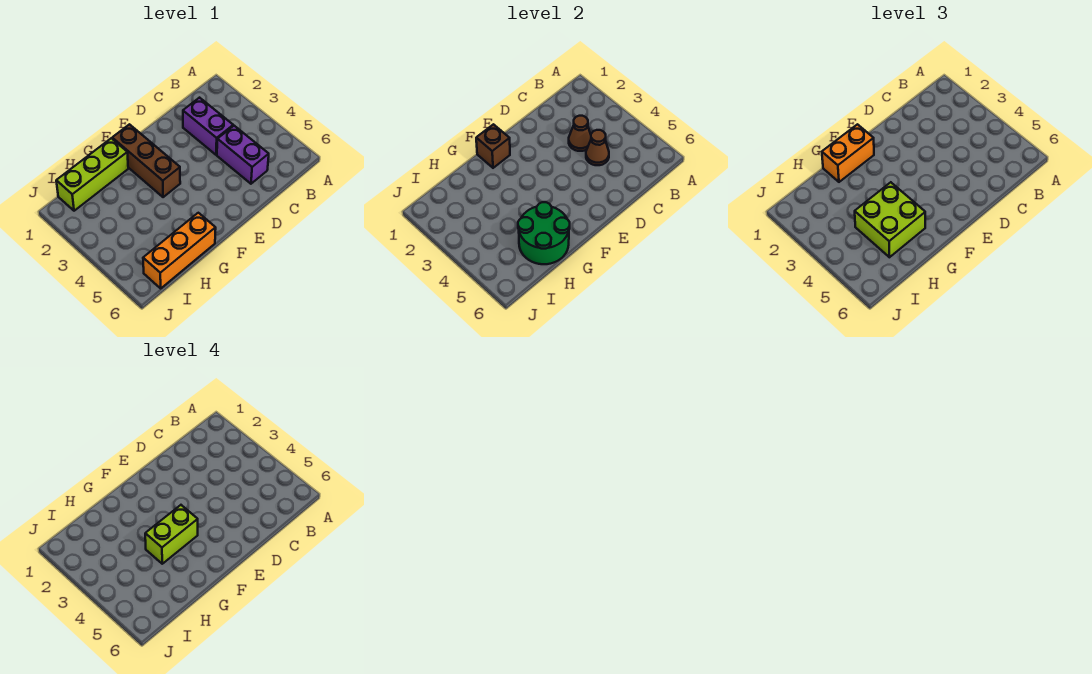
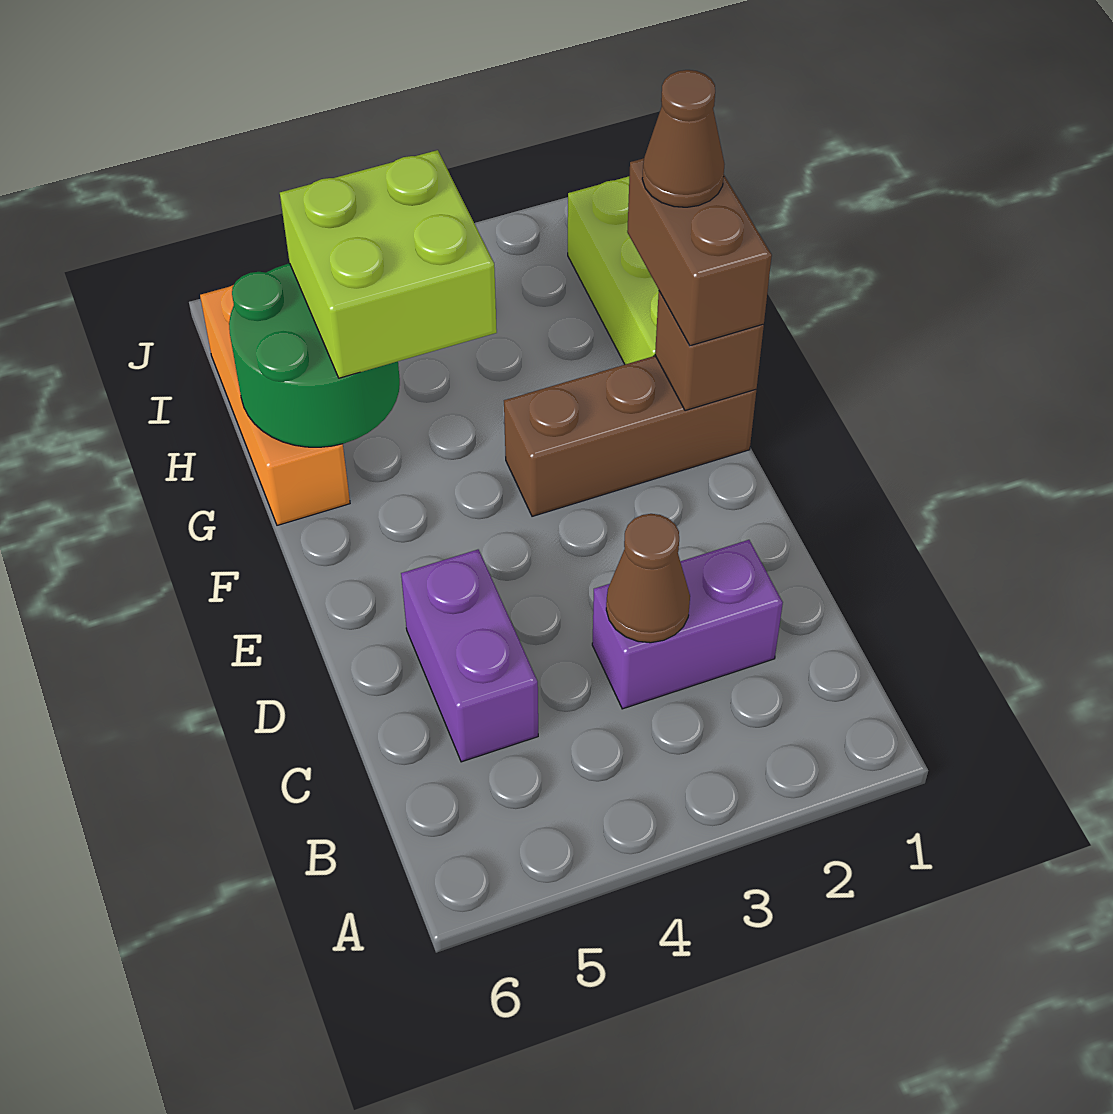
purple brick C4:C5 level 1 -> purple brick C5:D5 level 1
brown cone C4 level 2 -> brown cone G1 level 4
orange brick F1:G1 level 3 -> brown brick F1:G1 level 3
lime brick F4:G4 level 4 -> none

